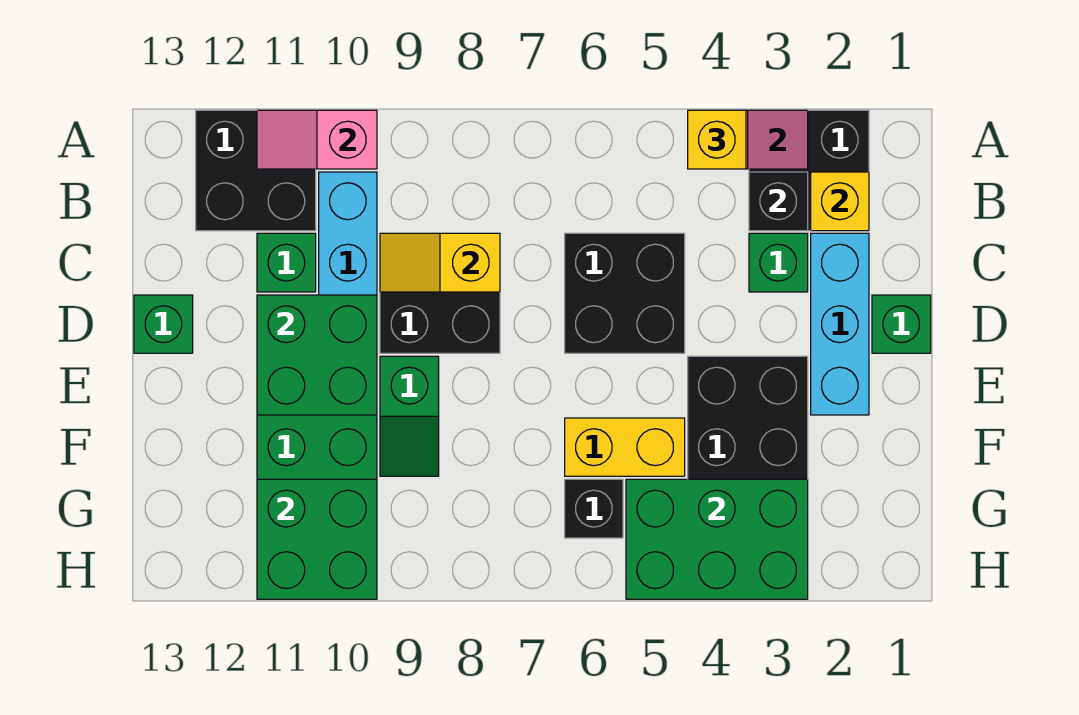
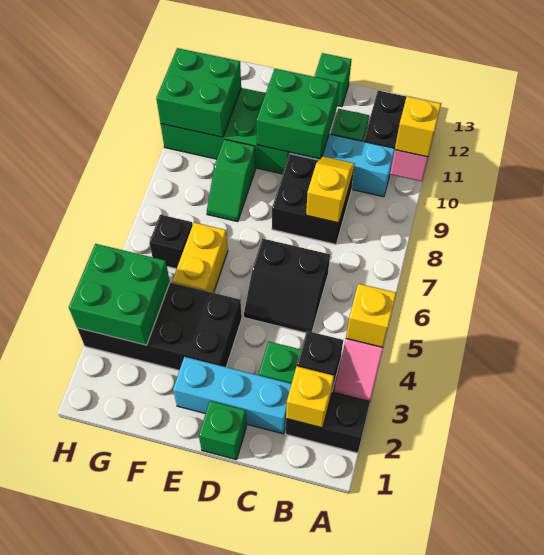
none -> yellow brick A10 level 3
black brick C5:D6 level 1 -> black slope C5:D6 level 1 top 6
green slope E9:F9 level 1 top E -> green slope F8:F9 level 1 top 9
green brick G3:H5 level 2 -> green brick G3:H4 level 2

